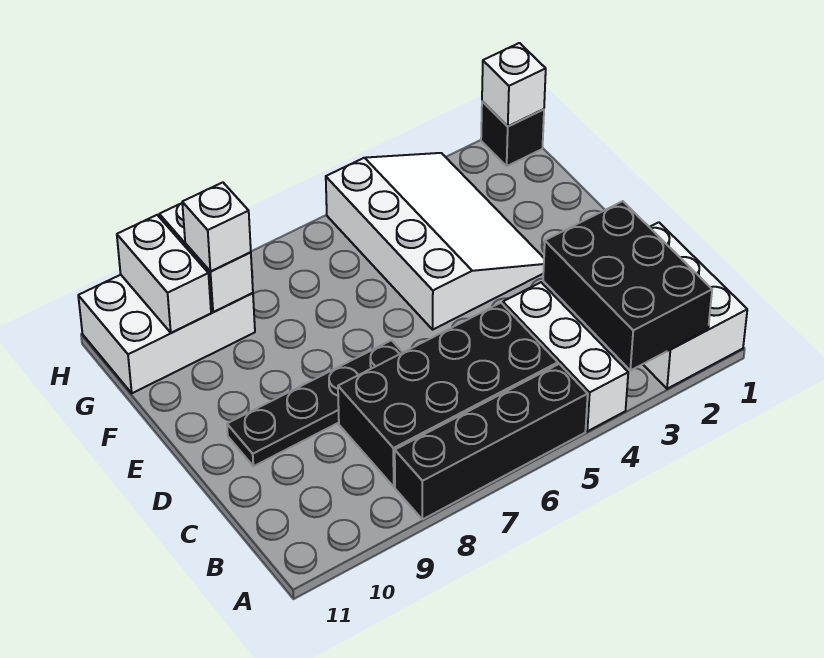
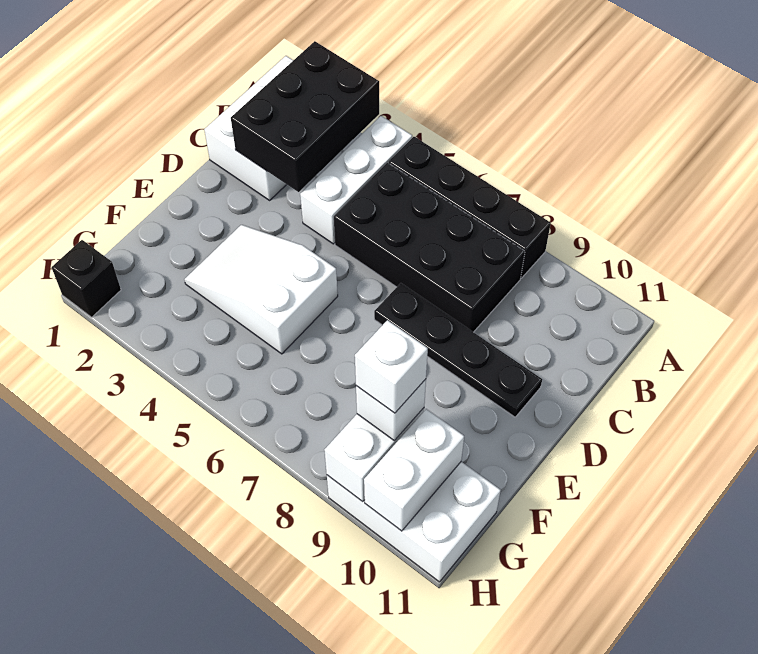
white slope E3:H5 level 1 top 5 -> white slope E3:F5 level 1 top 5
white brick H1 level 2 -> white brick G9 level 4

